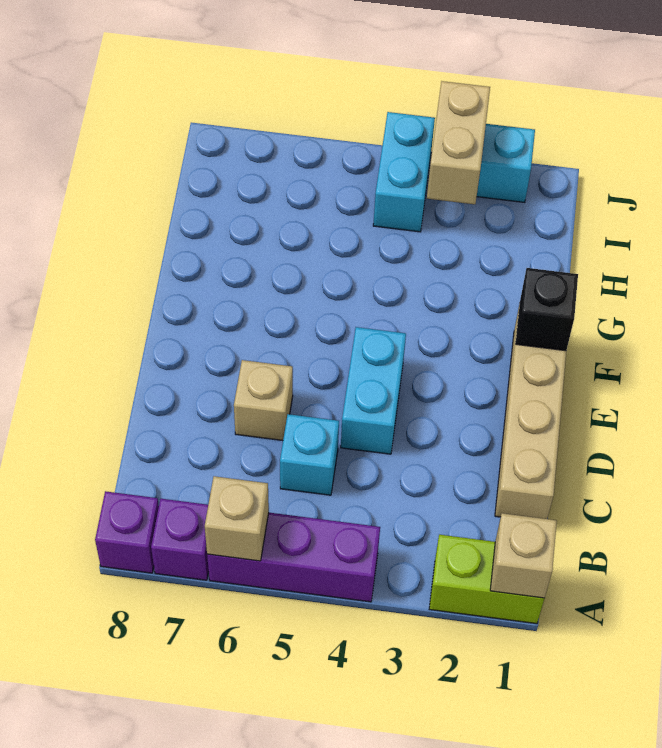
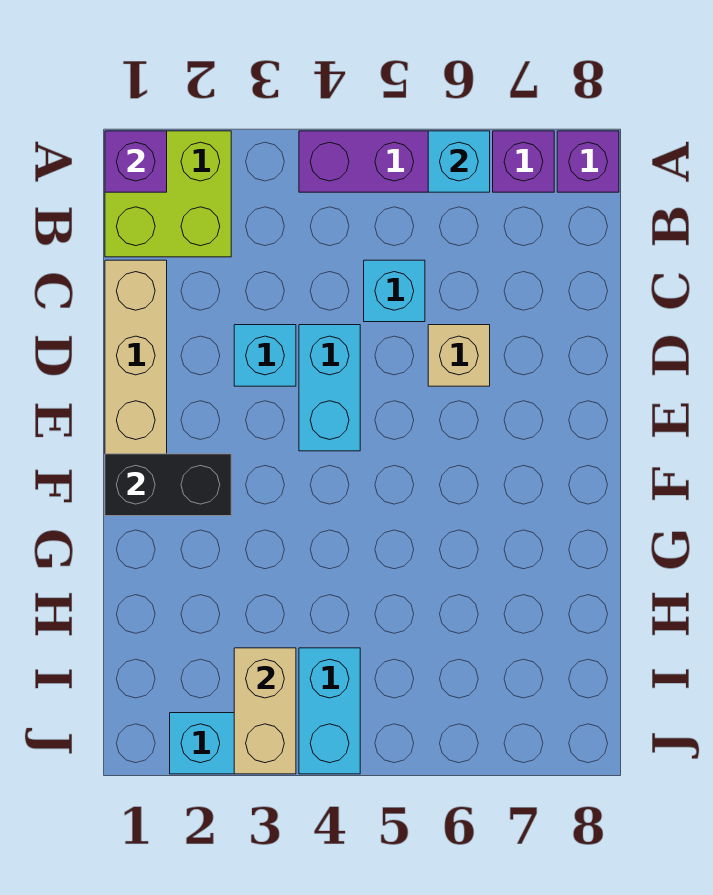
lime brick A1:A2 level 1 -> lime brick A1:B2 level 1
tan brick A1 level 2 -> purple brick A1 level 2
tan brick A6 level 2 -> cyan brick A6 level 2
none -> cyan brick D3 level 1
black brick F1 level 2 -> black brick F1:F2 level 2

